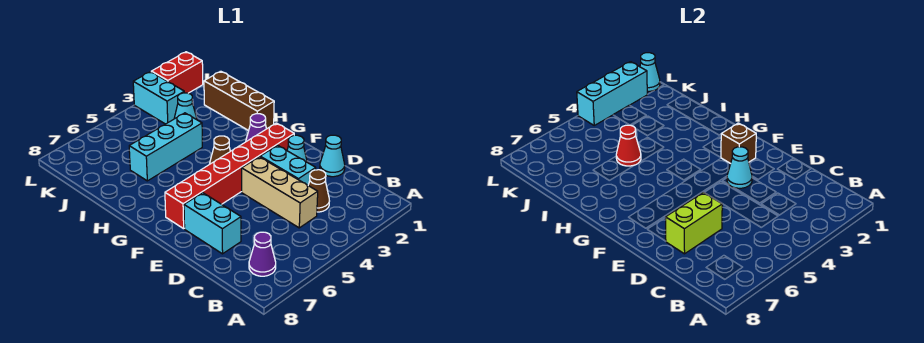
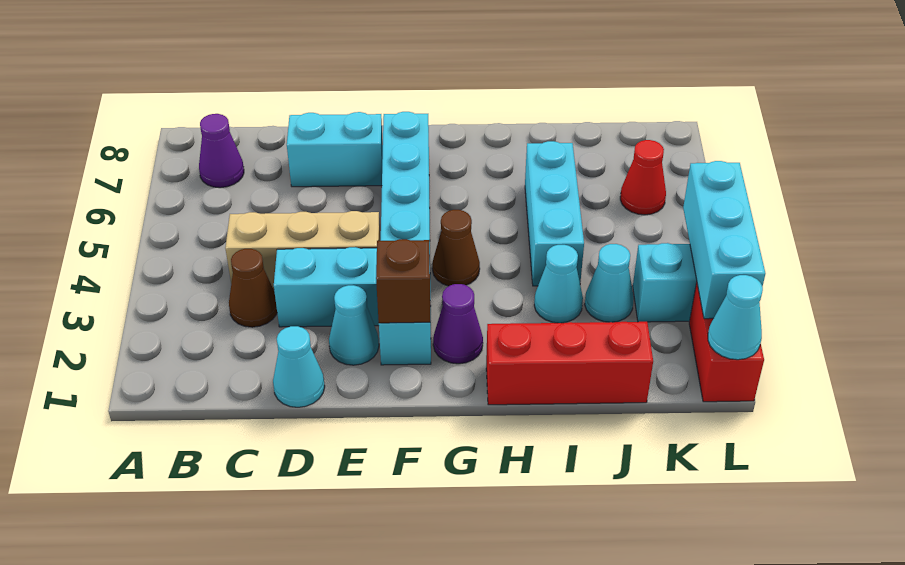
lime brick D6:D7 level 2 -> none
cyan cone E3 level 2 -> cyan cone I3 level 1
red brick F2:F7 level 1 -> cyan brick F2:F7 level 1
brown brick H1:J1 level 1 -> red brick H1:J1 level 1
red cone I5 level 2 -> red cone K6 level 1

